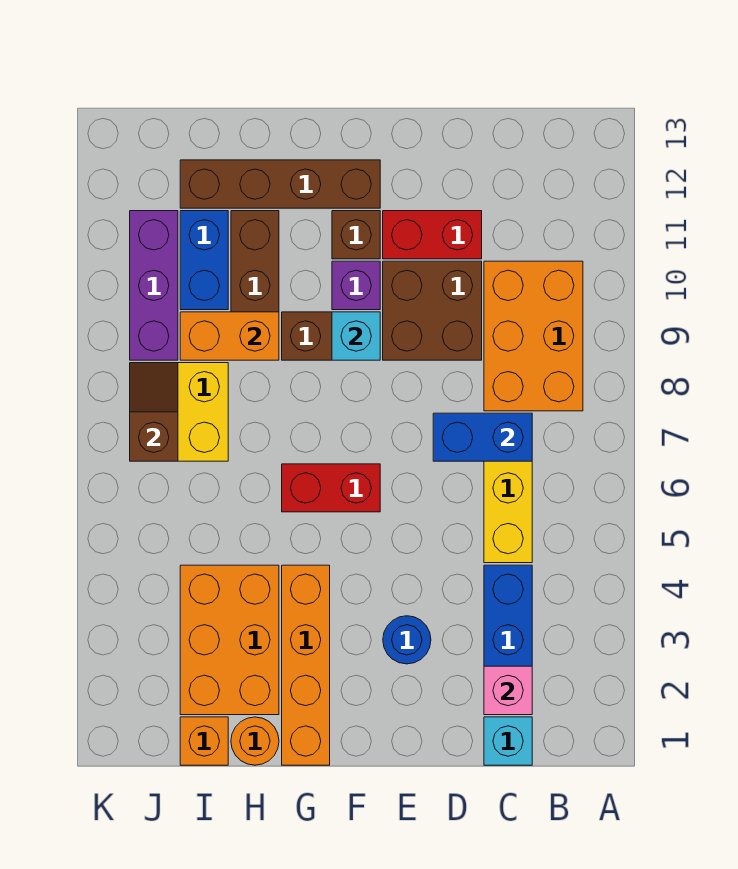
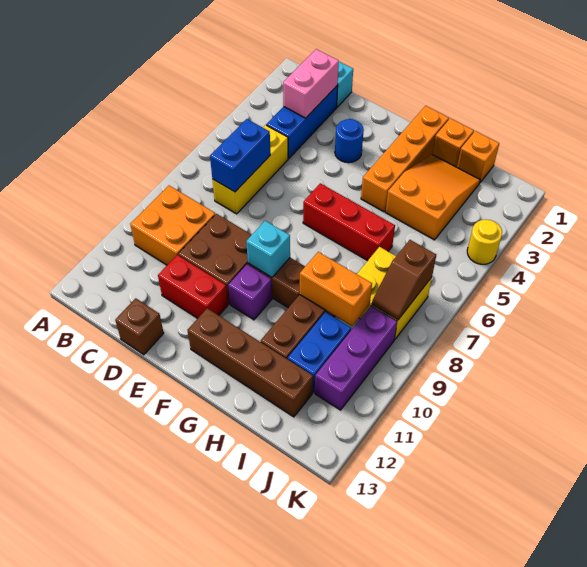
orange brick B8:C10 level 1 -> orange brick B9:C10 level 1
pink brick C2 level 2 -> pink brick C2:C3 level 2
blue brick C7:D7 level 2 -> blue brick C6:C7 level 2
red brick F6:G6 level 1 -> red brick F6:H6 level 1
brown brick F11 level 1 -> brown brick D13 level 1
orange round brick H1 level 1 -> orange brick H1 level 1
orange brick H2:I4 level 1 -> orange slope H2:I4 level 1 top 4
none -> yellow round brick K4 level 1

